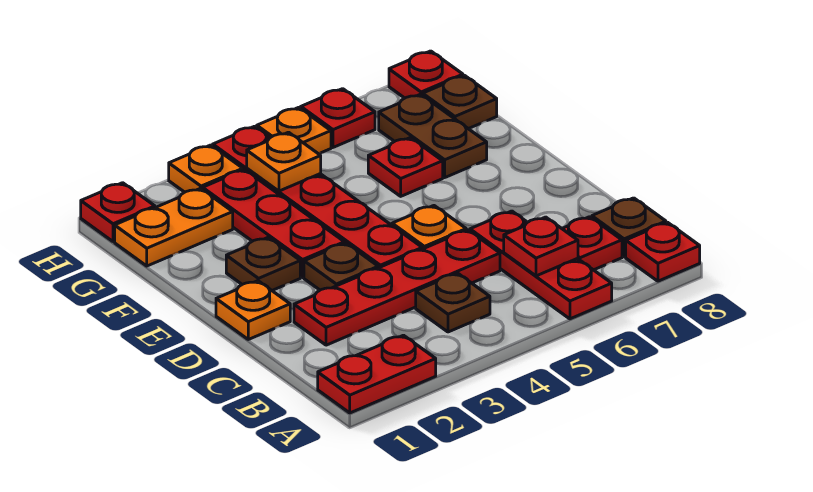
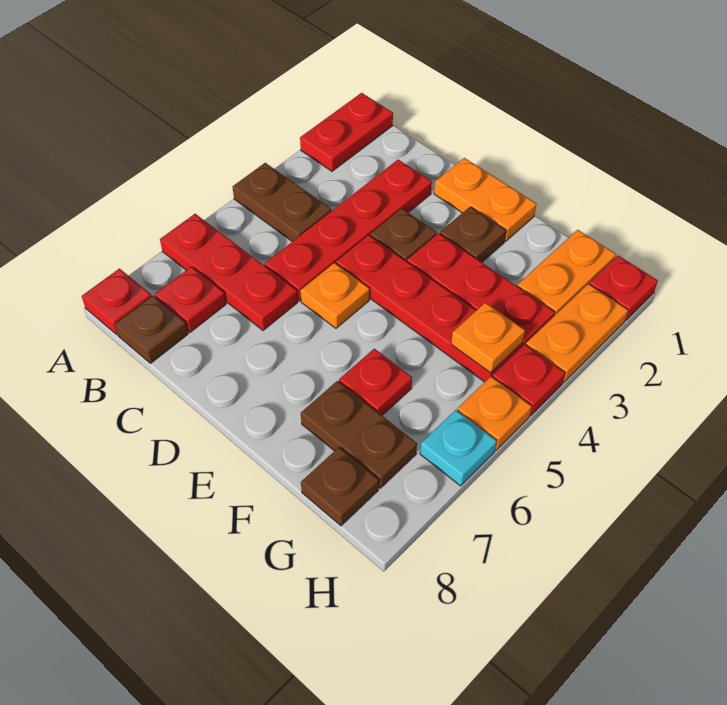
brown plate B4 level 1 -> brown plate A4:B4 level 1
red plate B6 level 2 -> none
orange plate D1 level 1 -> orange plate D1:E1 level 1
orange plate H3 level 1 -> orange plate H2:H3 level 1
red plate H6 level 1 -> cyan plate H6 level 1
red plate H8 level 1 -> none

